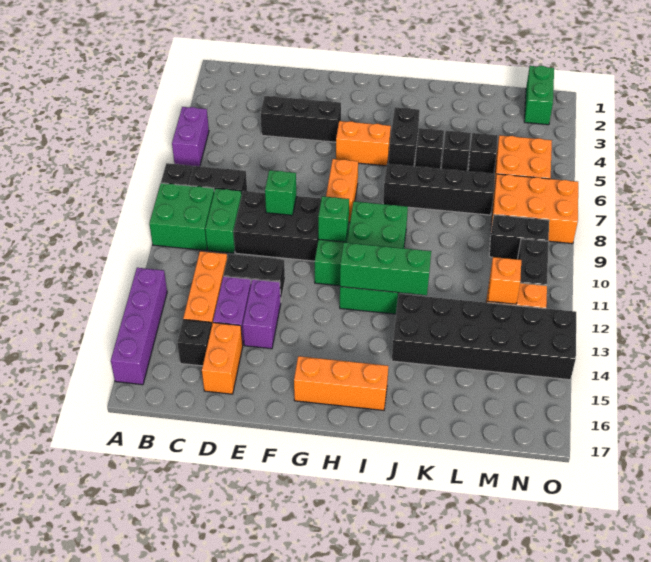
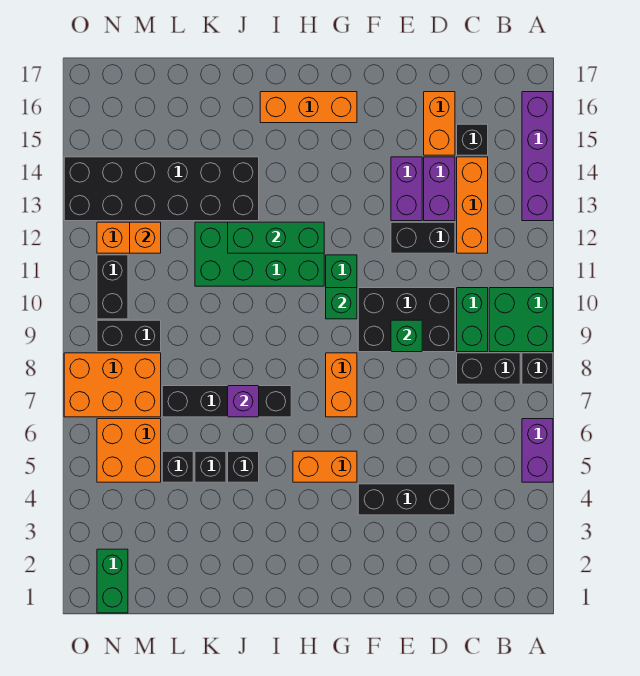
green brick H9:I12 level 1 -> green brick H11:K12 level 1
black brick I4:I5 level 1 -> none
none -> purple brick J7 level 2

